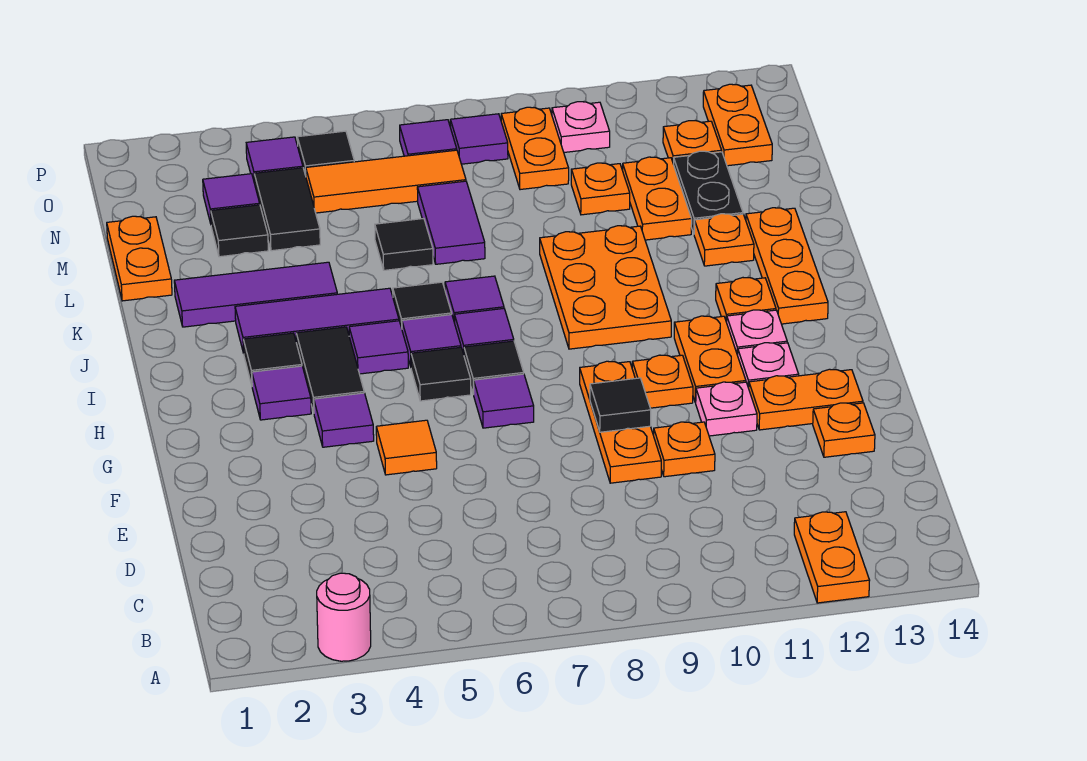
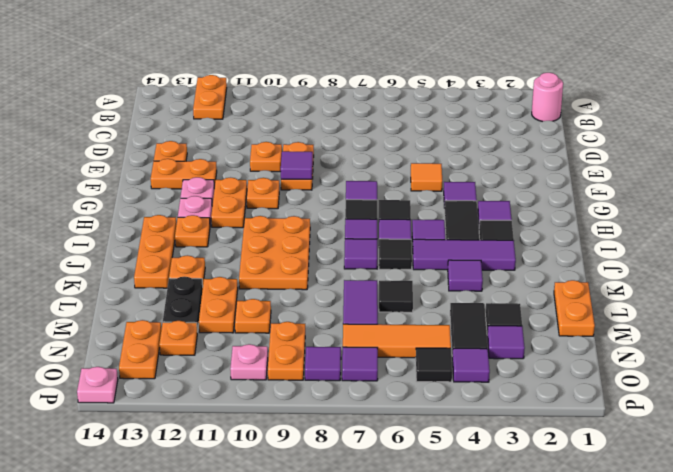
pink round brick A3 level 1 -> pink round brick B1 level 1
orange plate E9:G9 level 1 -> orange plate E9:F9 level 1
black tile F9 level 2 -> purple tile F9 level 2
pink plate F11 level 1 -> pink plate P14 level 1
purple tile K2:K4 level 1 -> purple tile K4 level 1

